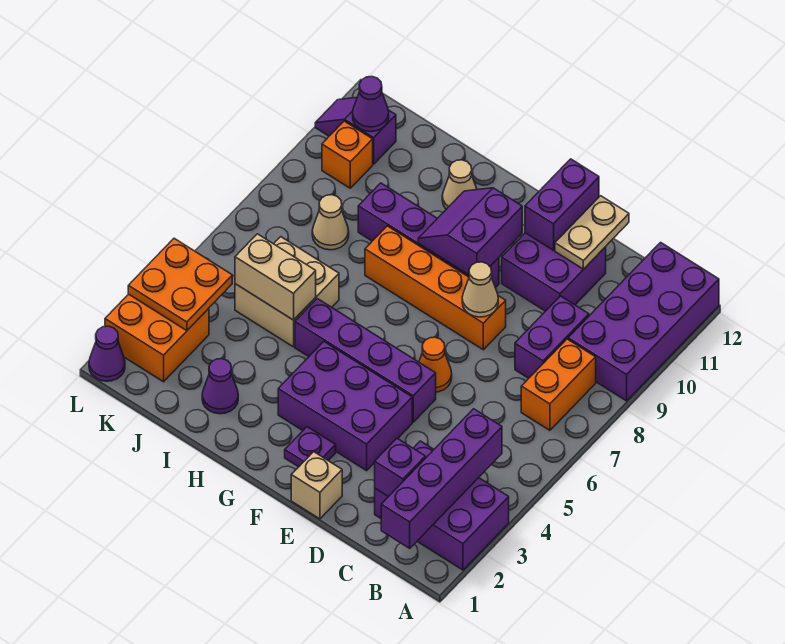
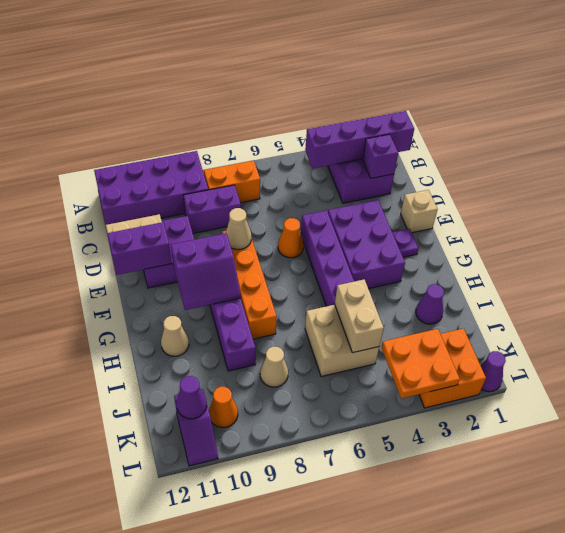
orange brick K10 level 1 -> orange cone K10 level 1

